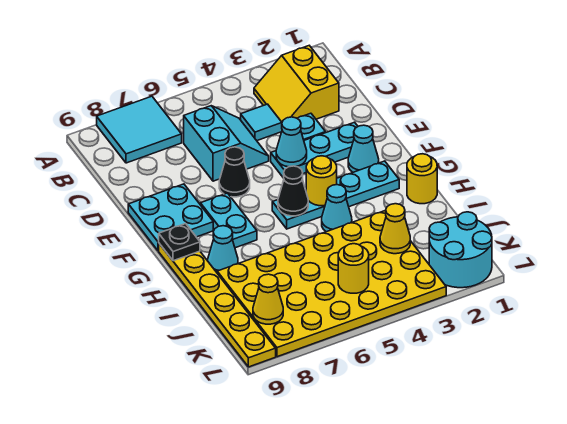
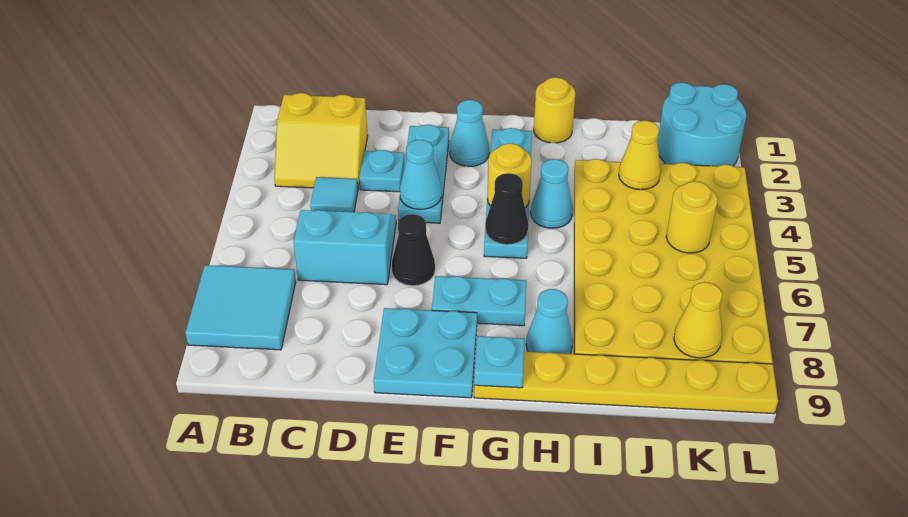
black plate G9 level 2 -> cyan plate G9 level 2

